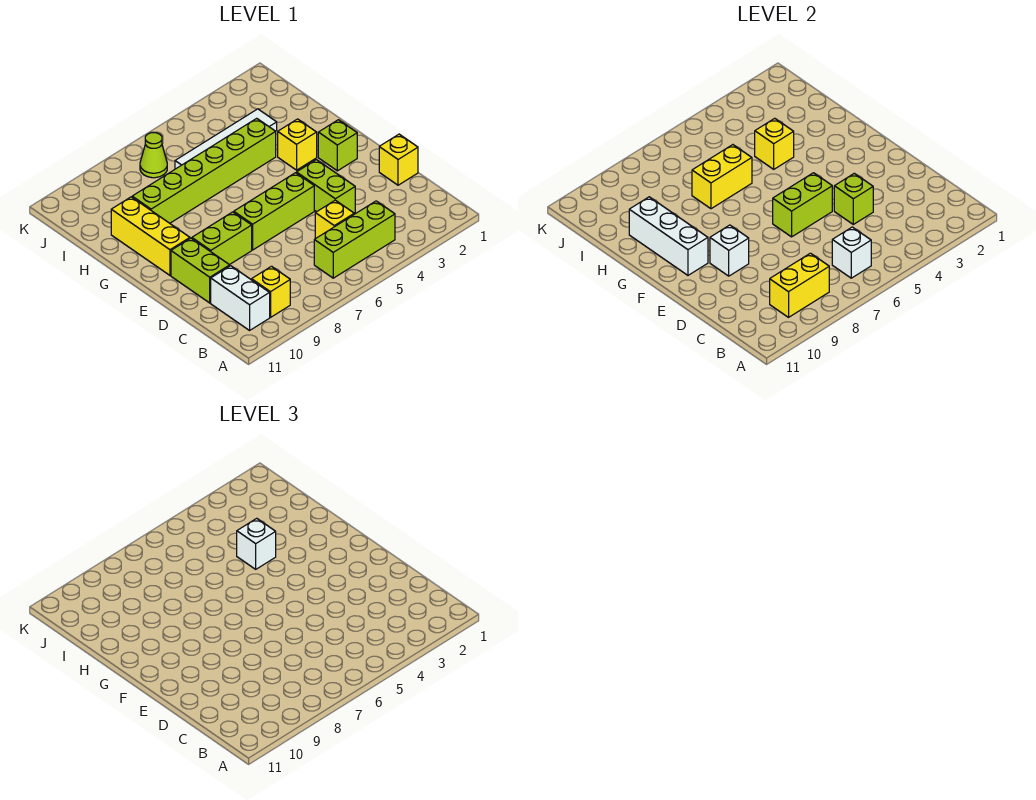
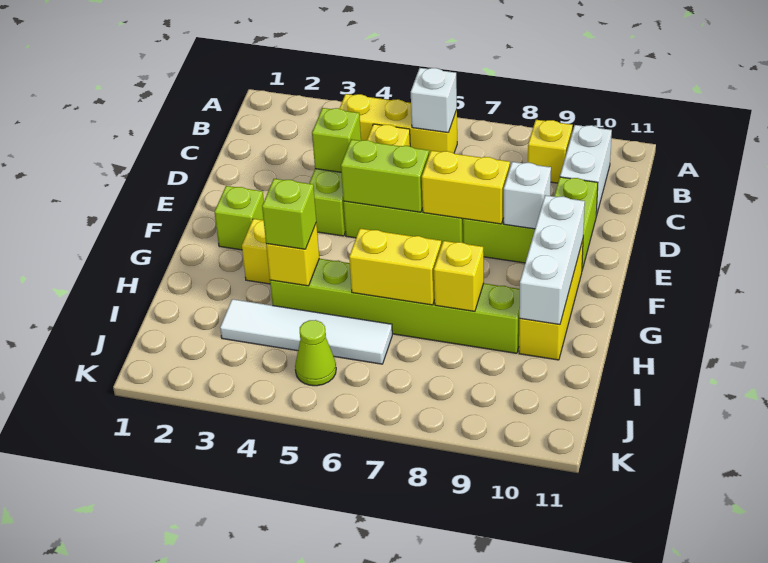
lime brick B4:B6 level 1 -> yellow brick B4:B6 level 1
yellow brick B8:B9 level 2 -> yellow brick E7:E8 level 2
yellow brick D1 level 1 -> yellow brick H8 level 2
white brick H4 level 3 -> lime brick H4 level 3
lime cone J7 level 1 -> lime cone J5 level 1

